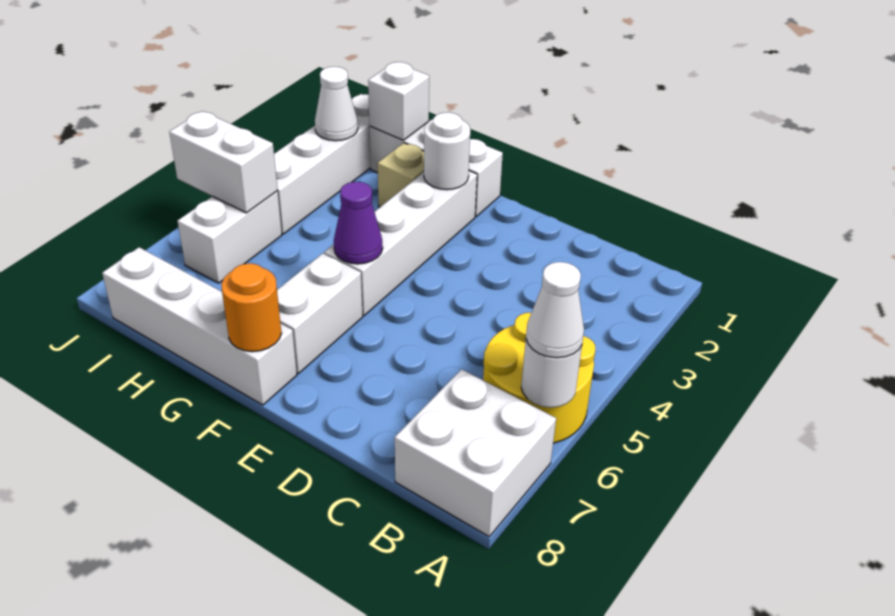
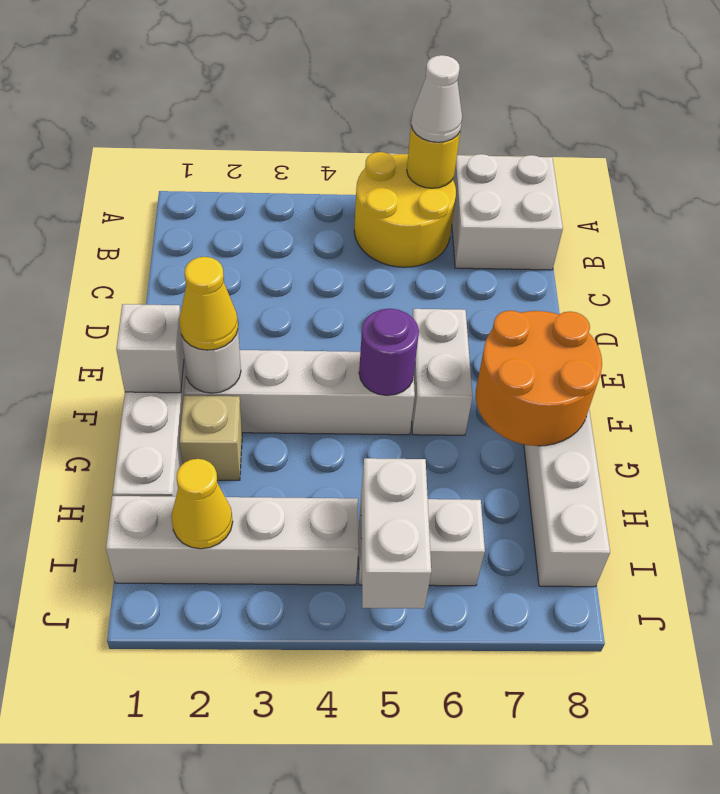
white round brick A6 level 2 -> yellow round brick A6 level 2
none -> yellow cone F2 level 3
purple cone F5 level 2 -> purple round brick F5 level 2
white brick F6:F7 level 1 -> white brick E6:F6 level 1
orange round brick F8 level 2 -> orange round brick F7:G8 level 2
white brick H1 level 2 -> white brick F1 level 2
white cone I2 level 2 -> yellow cone I2 level 2

